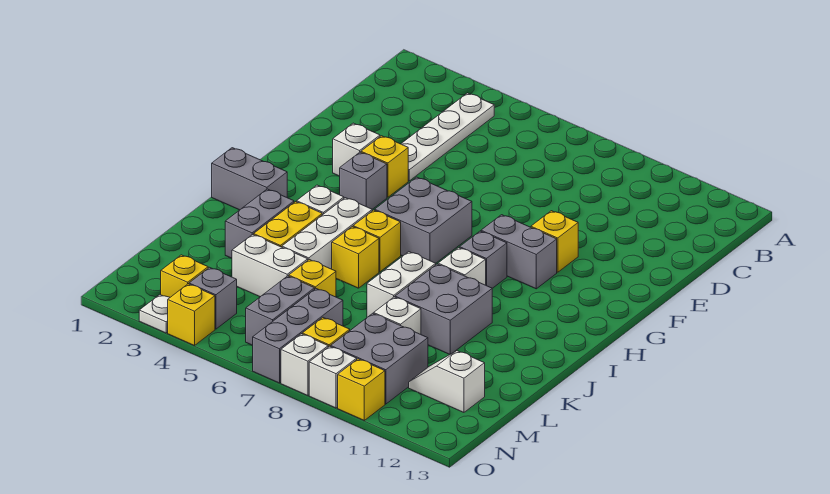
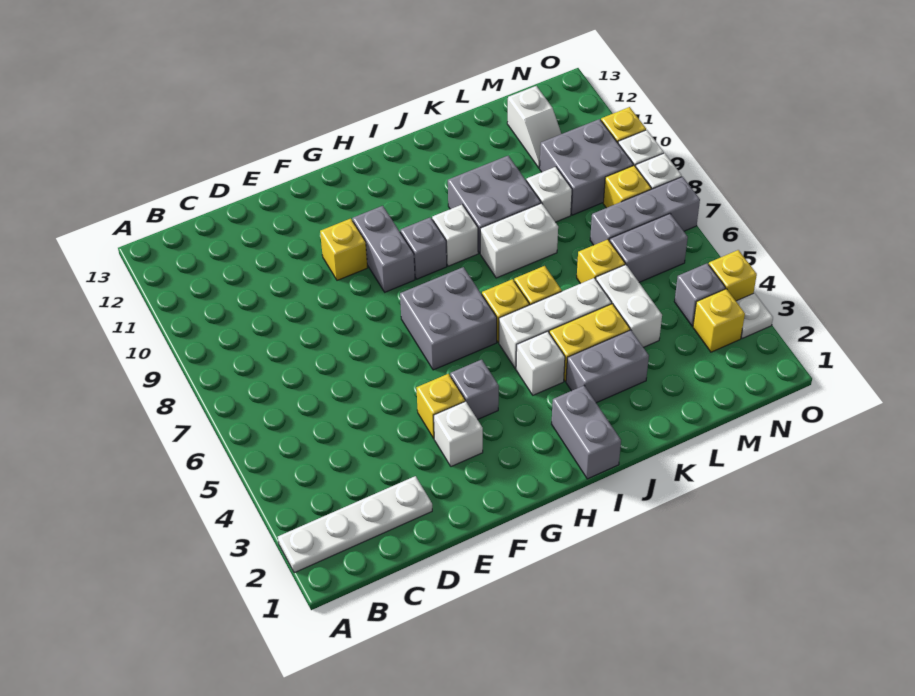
white plate B4:E4 level 1 -> white plate A2:D2 level 1

